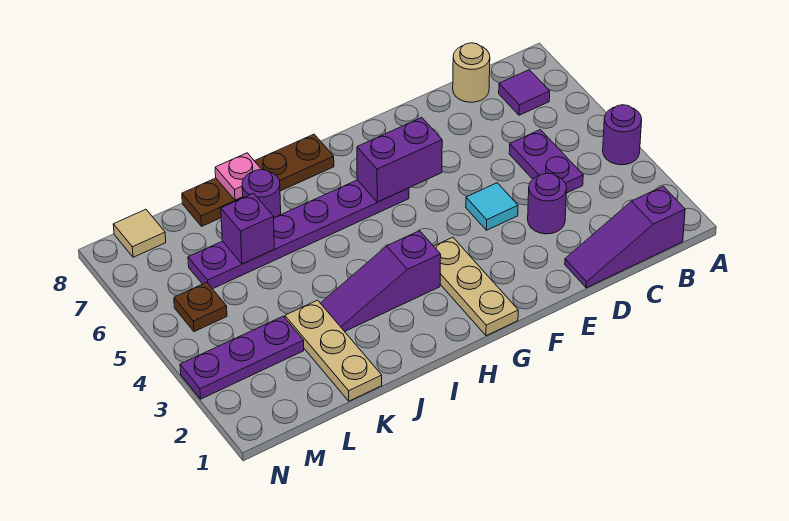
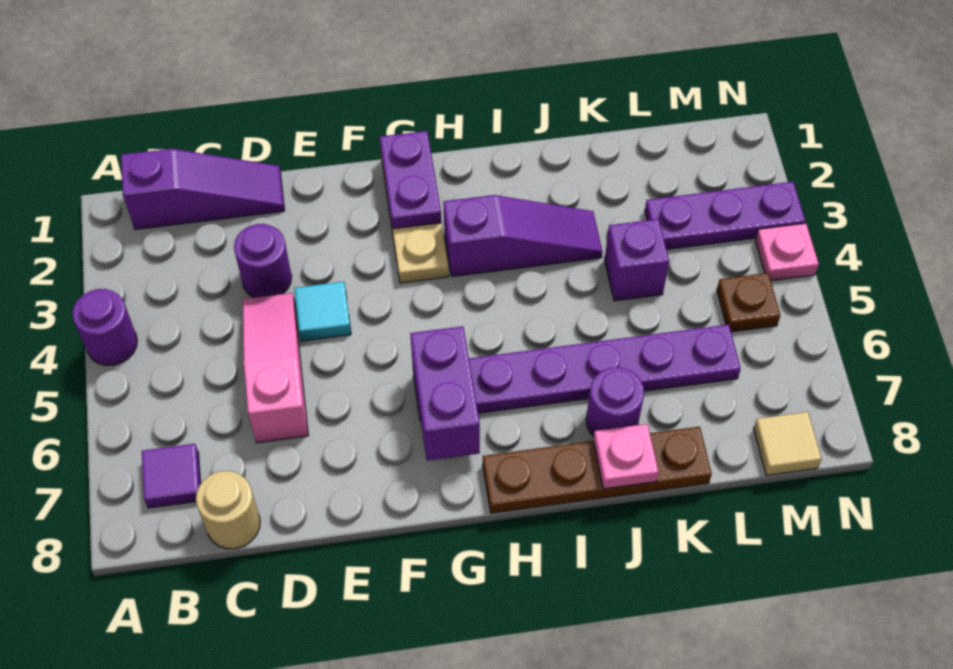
purple plate C4:C5 level 1 -> purple plate G1:G2 level 2
none -> pink slope D4:D6 level 1 top 6
purple brick F6:G6 level 2 -> purple brick G6:G7 level 2
tan plate K1:K3 level 1 -> none
purple brick K6 level 2 -> purple brick K4 level 1
none -> pink plate N4 level 1

